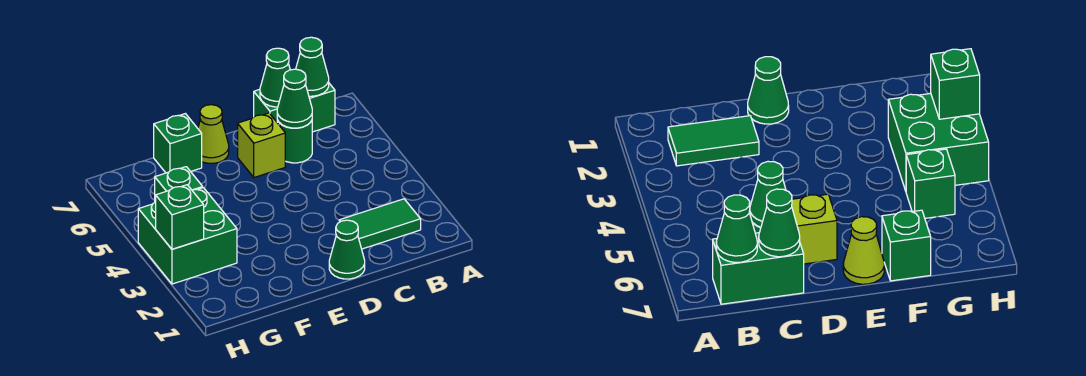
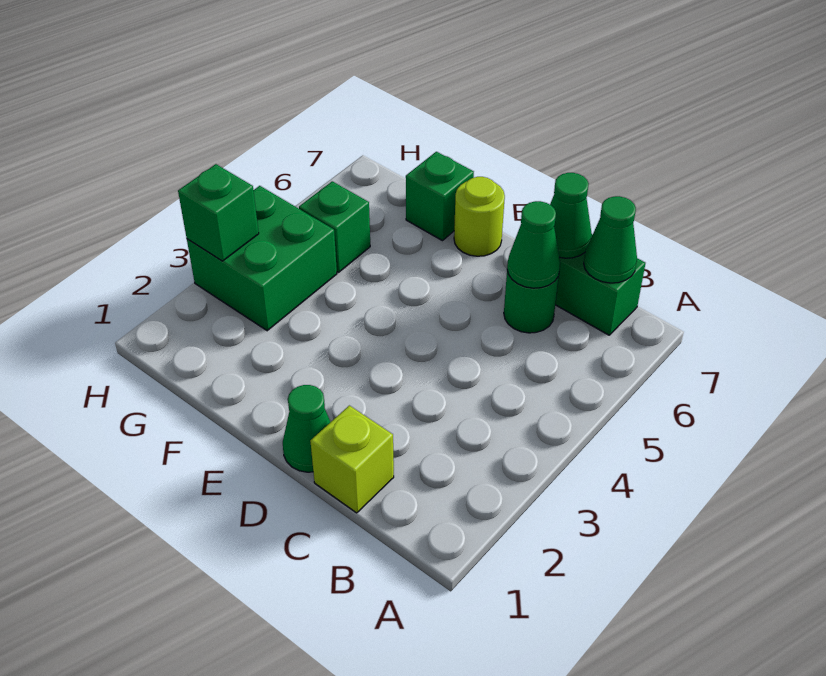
green tile B2:C2 level 1 -> none
lime brick D6 level 1 -> lime brick C1 level 1
lime cone E7 level 1 -> lime round brick E7 level 1

